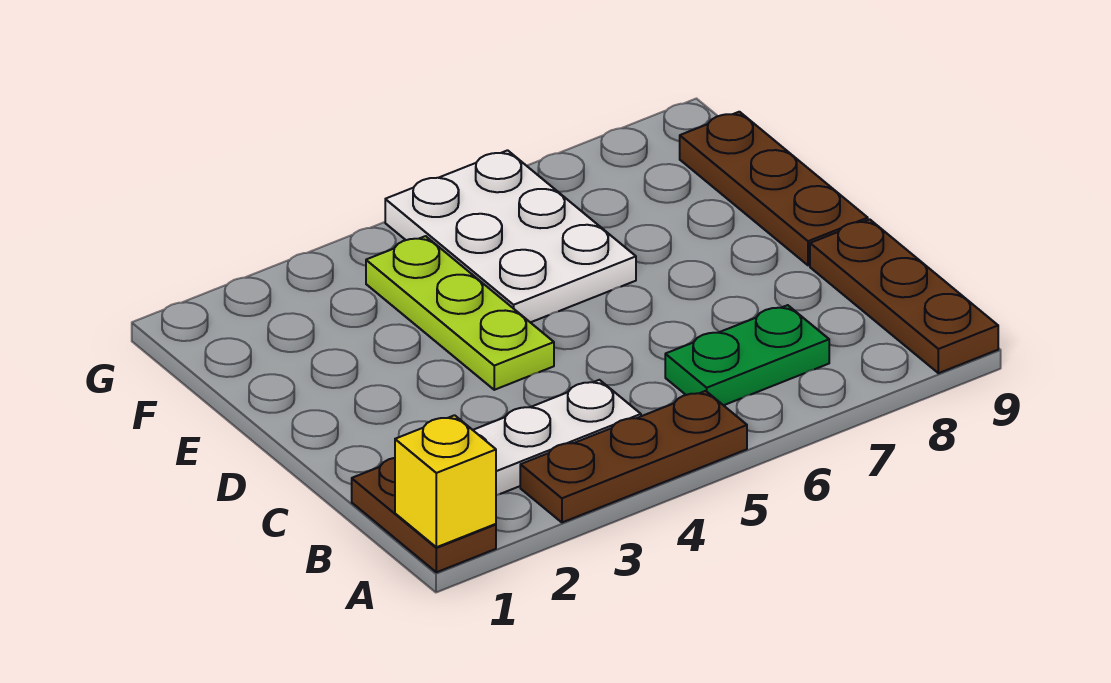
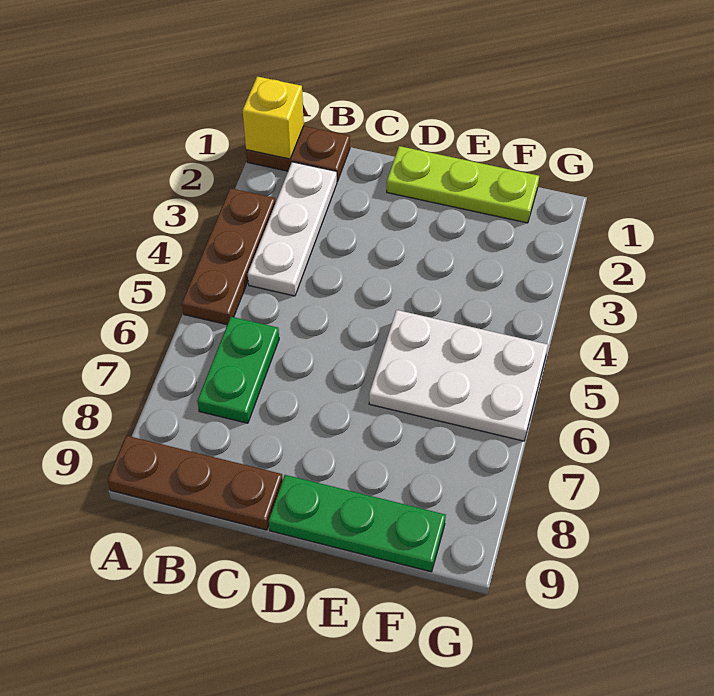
lime plate D4:F4 level 1 -> lime plate D1:F1 level 1
brown plate D9:F9 level 1 -> green plate D9:F9 level 1

